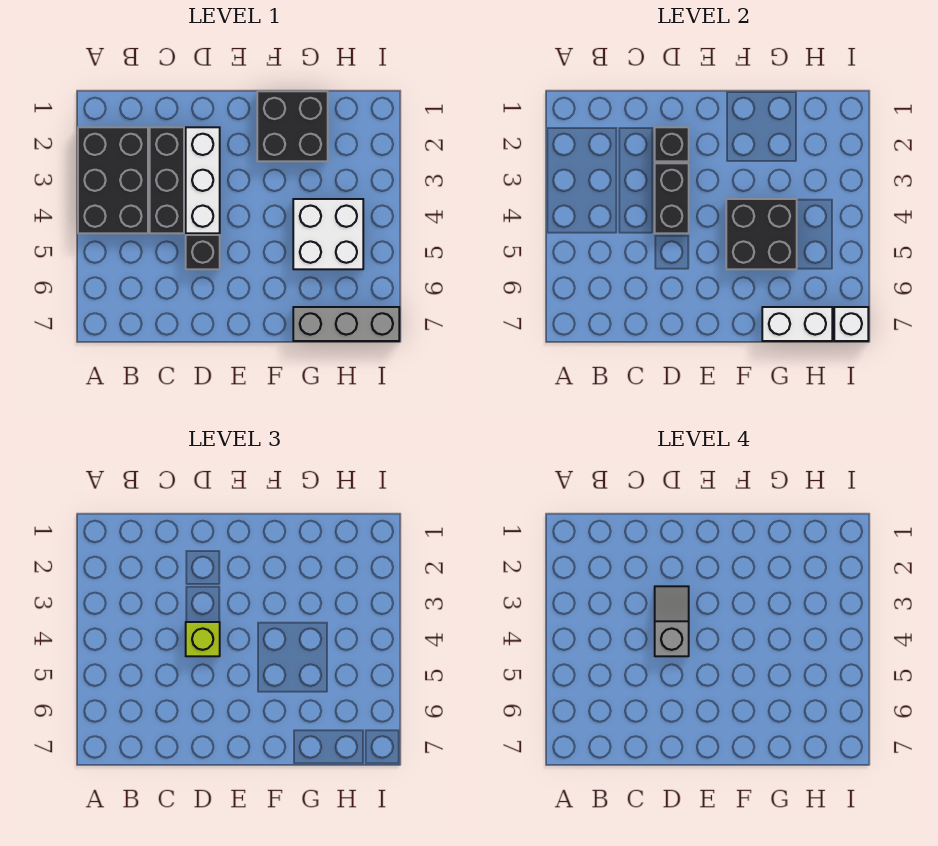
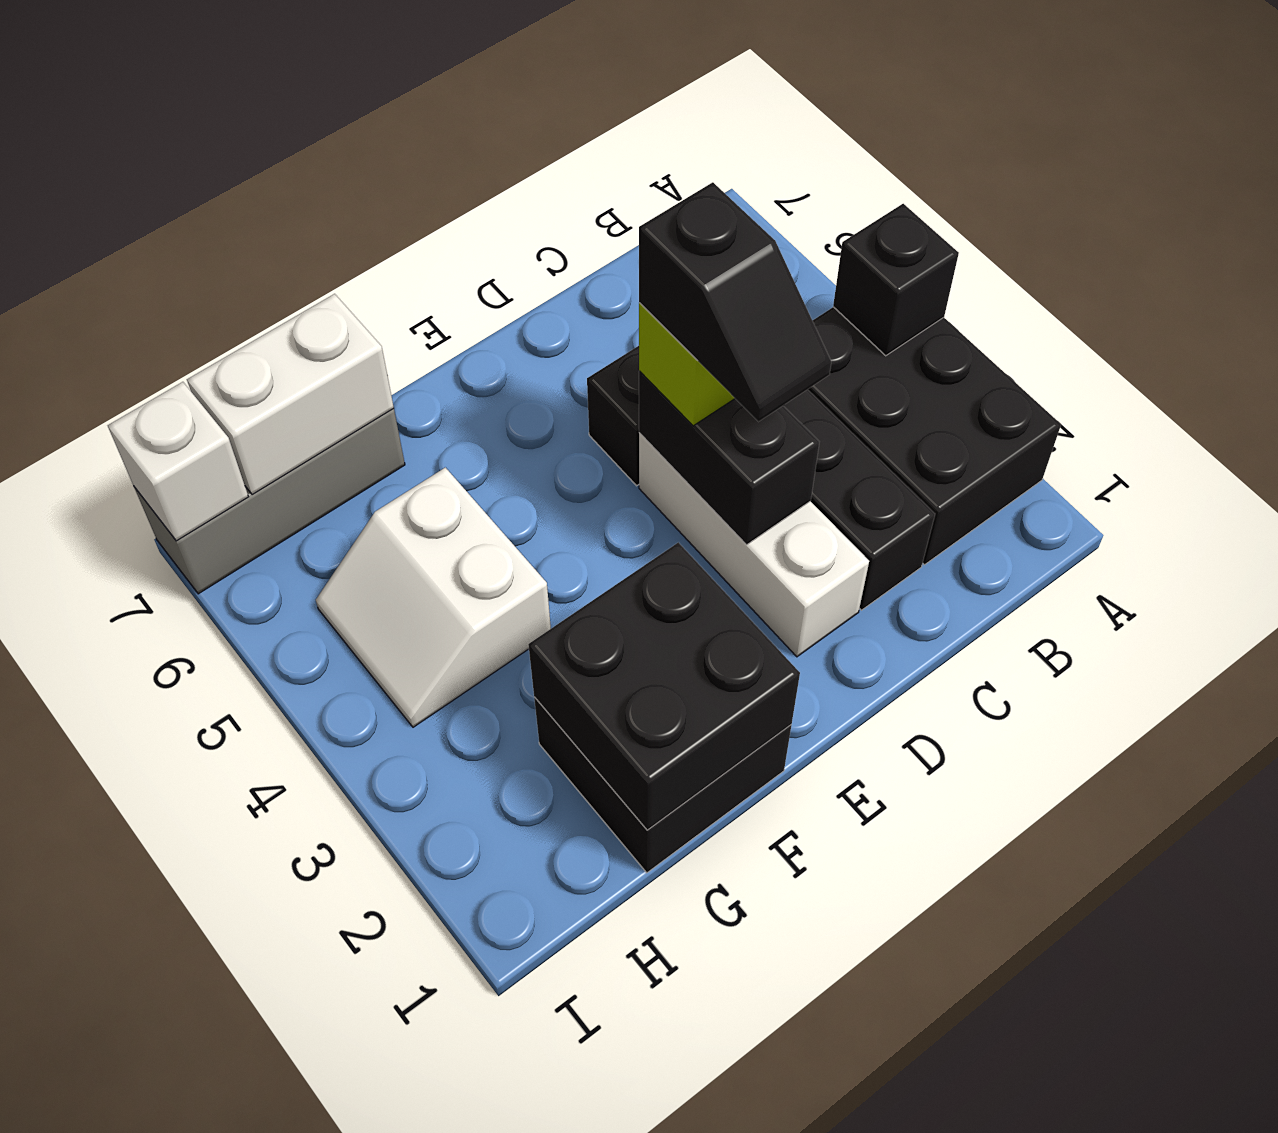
black brick D2 level 2 -> black brick A4 level 2
grey slope D3:D4 level 4 top 4 -> black slope D3:D4 level 4 top 4
black brick F4:G5 level 2 -> black brick F1:G2 level 2
white brick G4:H5 level 1 -> white slope G4:H5 level 1 top G

